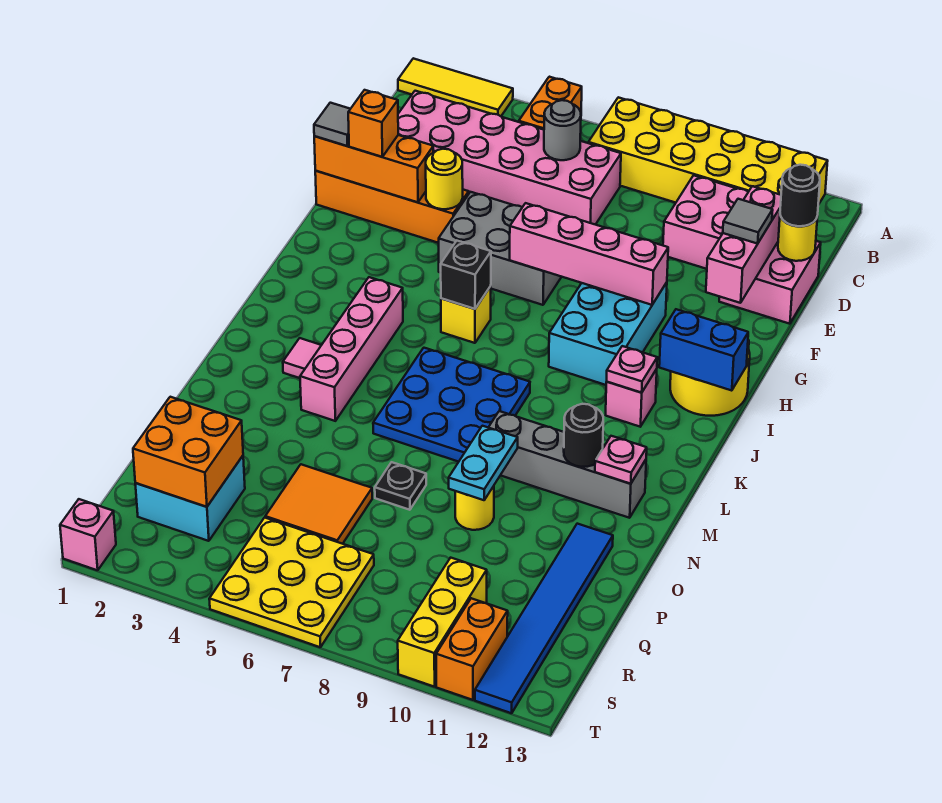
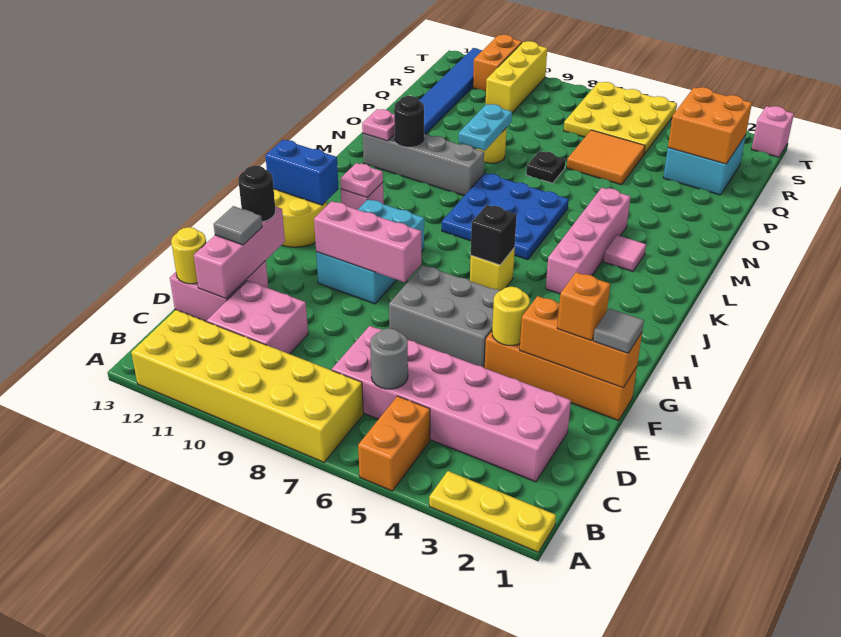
yellow tile A1:A3 level 1 -> yellow plate A1:A3 level 1
black round brick D13 level 3 -> black round brick F12 level 3
pink brick G7:G10 level 2 -> pink brick G8:G10 level 2

